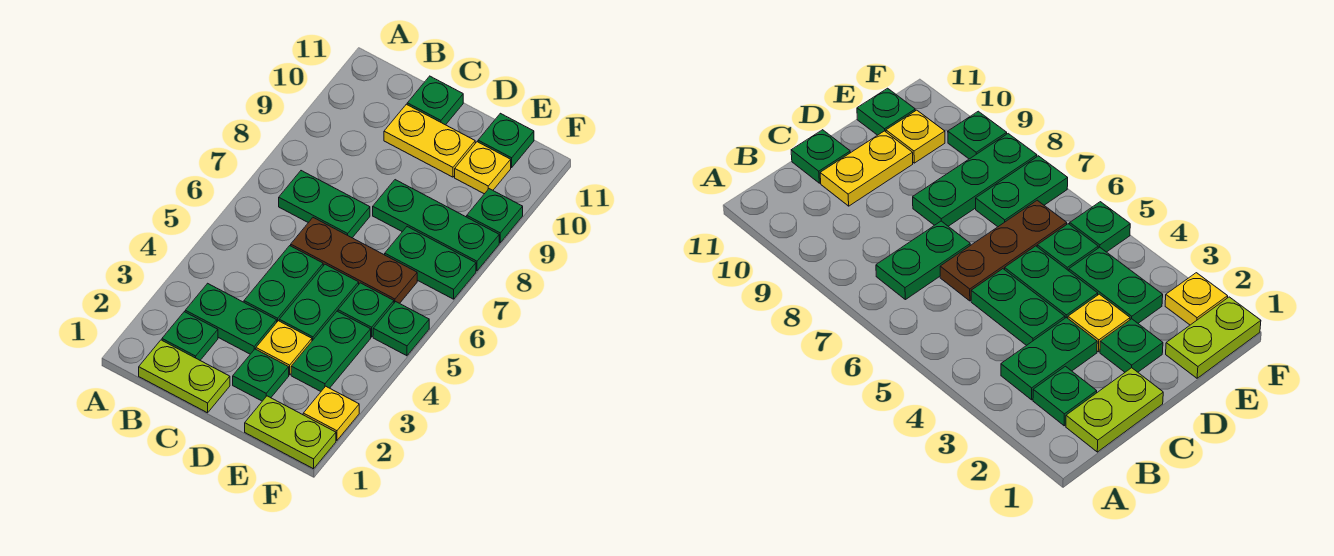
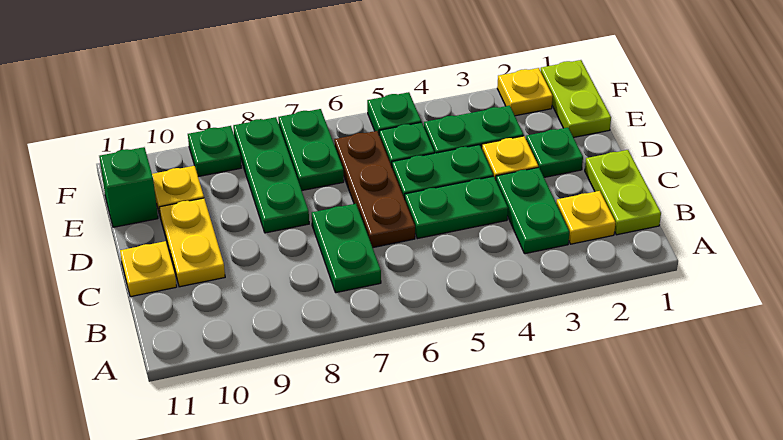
green plate B2 level 1 -> yellow plate B2 level 1
green plate C11 level 1 -> yellow plate C11 level 1
green plate E11 level 1 -> green brick E11 level 1

